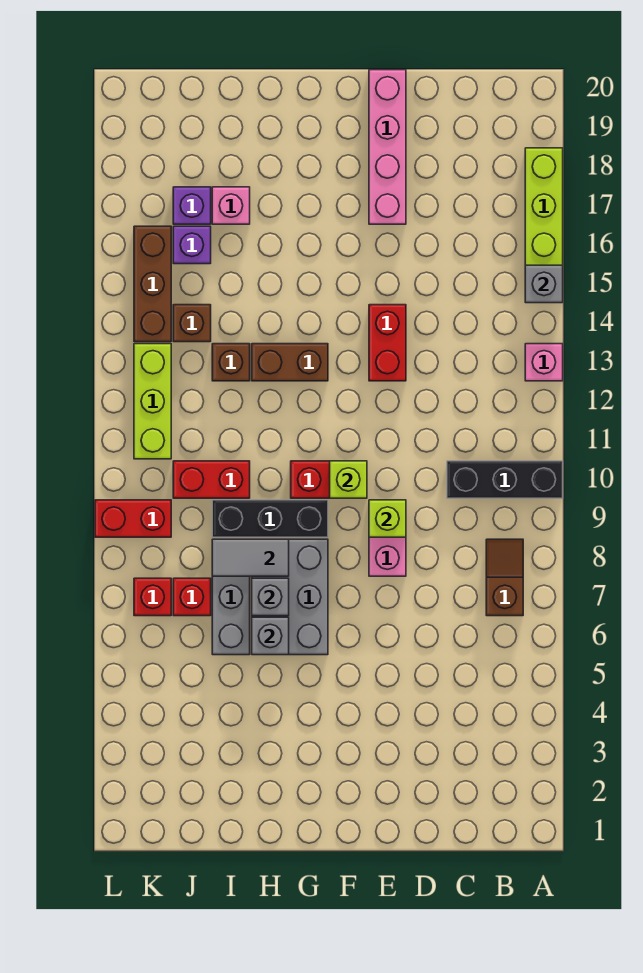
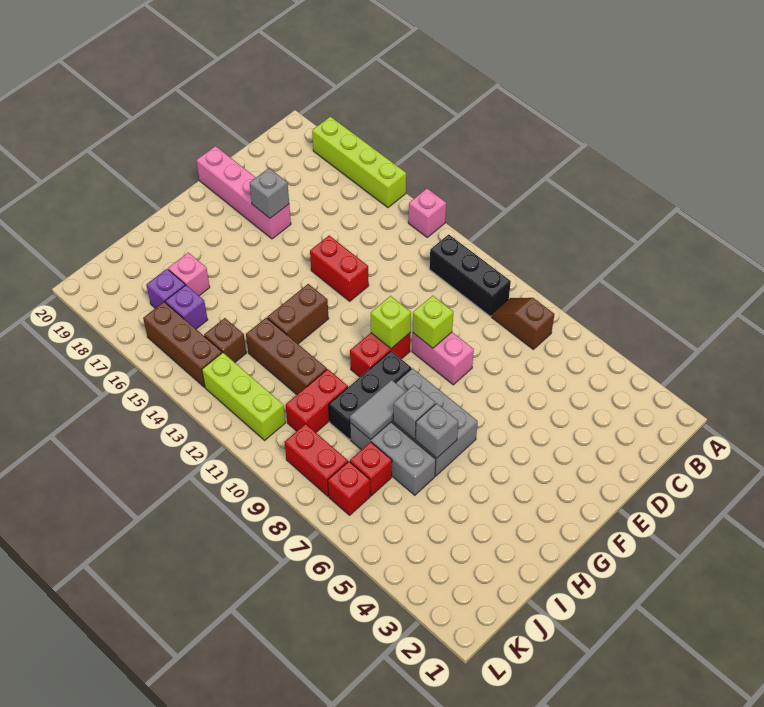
black brick A10:C10 level 1 -> black brick B9:B11 level 1
grey brick A15 level 2 -> grey brick E17 level 2
brown brick I13 level 1 -> brown brick I11:I13 level 1
red brick K9:L9 level 1 -> red brick K8:K9 level 1

